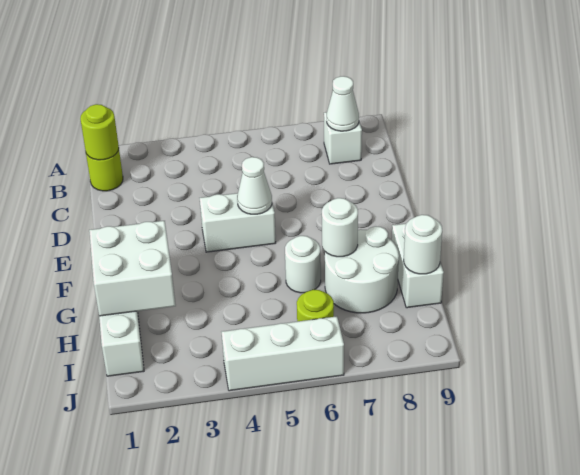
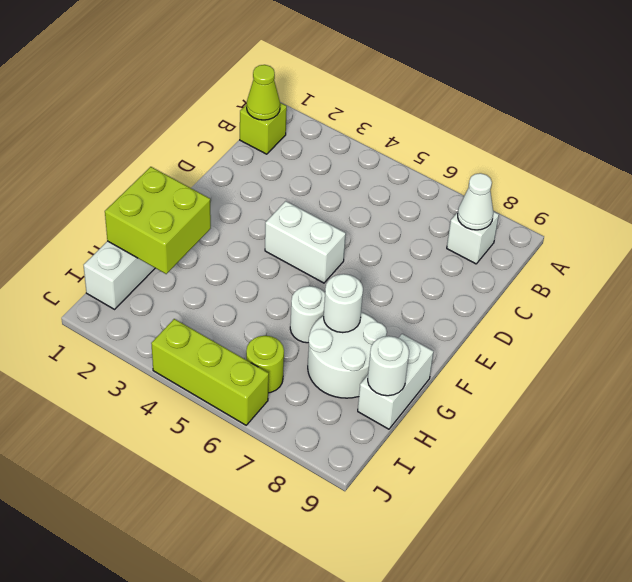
lime round brick B1 level 1 -> lime brick B1 level 1
lime round brick B1 level 2 -> lime cone B1 level 2
white cone E5 level 2 -> none
white brick G1:H2 level 2 -> lime brick G1:H2 level 2
white brick J4:J6 level 1 -> lime brick J4:J6 level 1

